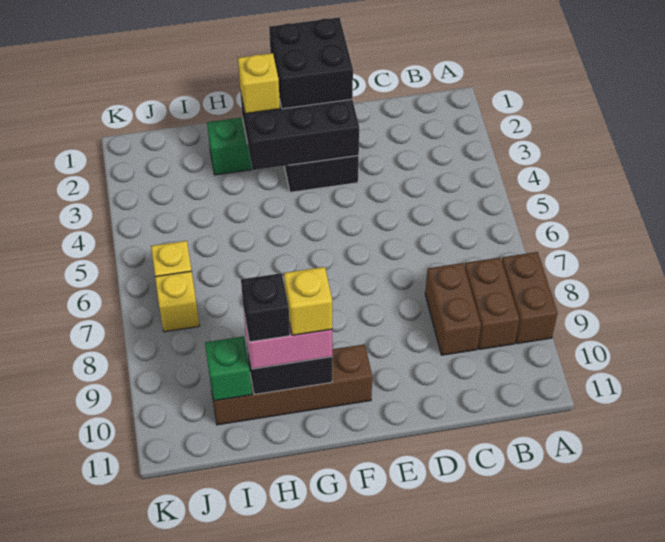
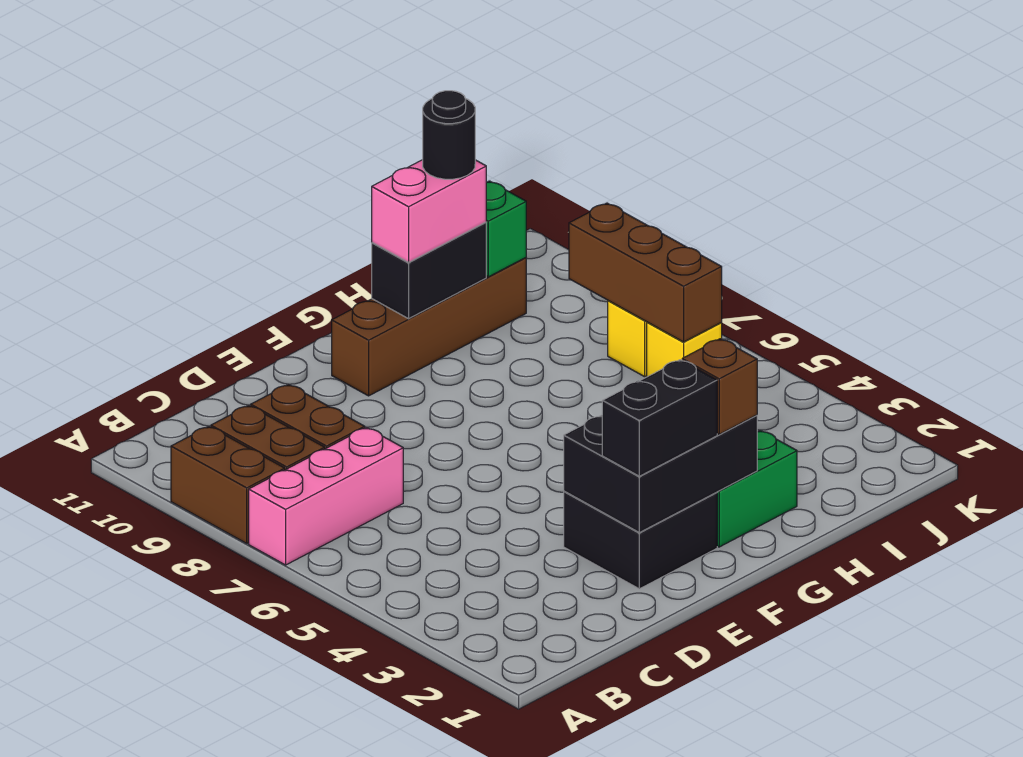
none -> pink brick A7:C7 level 1
black brick E1:F2 level 3 -> black brick E2:F2 level 3
yellow brick G2 level 3 -> brown brick G2 level 3
yellow brick G10 level 4 -> none
black brick H10 level 4 -> black round brick H10 level 4
none -> brown brick J6:J8 level 2

